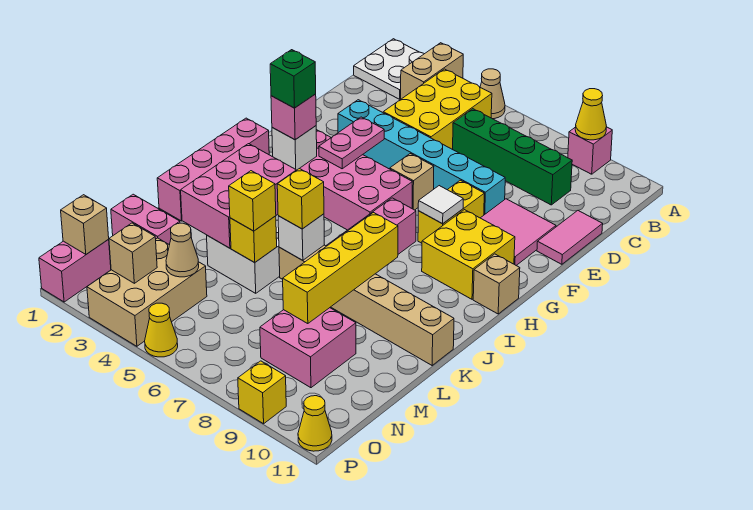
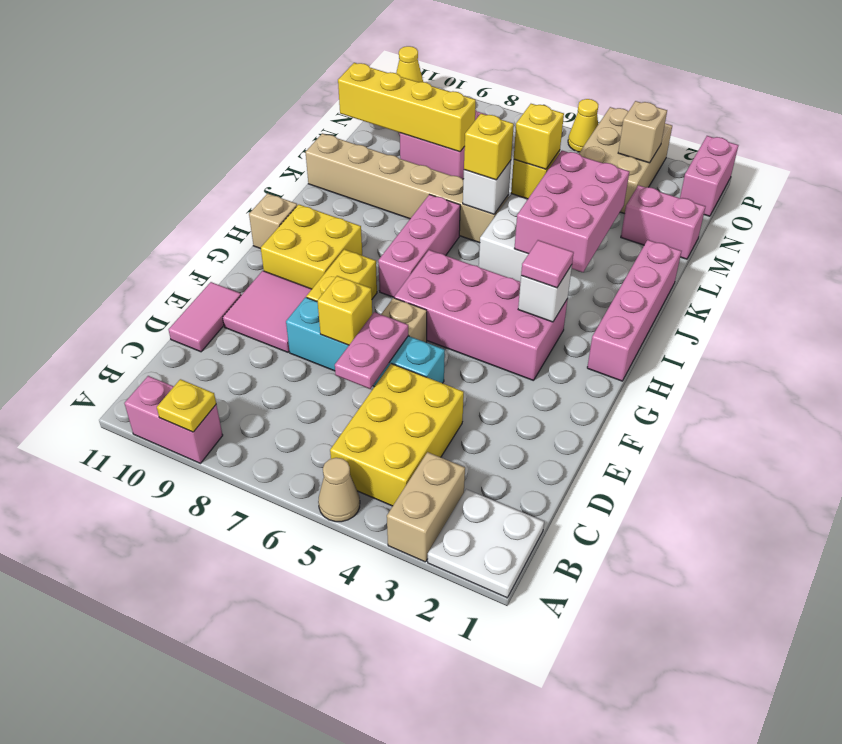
pink brick A9 level 1 -> pink brick A9:A10 level 1
yellow cone A9 level 2 -> yellow plate A9 level 2
green brick C6:C9 level 1 -> none
cyan brick E3:E8 level 1 -> cyan brick E5:E8 level 1
pink plate F4:G4 level 2 -> pink plate D6:E6 level 2
white tile G8 level 2 -> none
pink brick H3 level 3 -> pink tile H3 level 3
green brick H3 level 4 -> none
yellow brick J8:M8 level 2 -> yellow brick M8:M11 level 2
tan cone N4 level 2 -> none
tan brick O1 level 2 -> none
yellow brick P9 level 1 -> yellow brick E7 level 2

